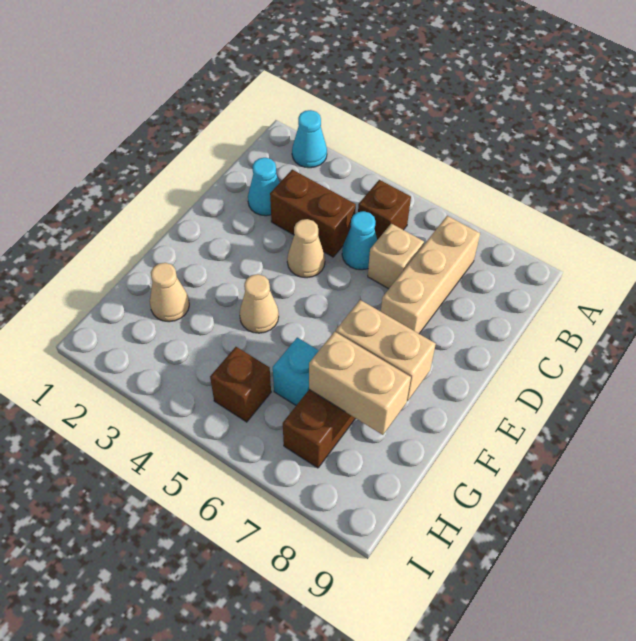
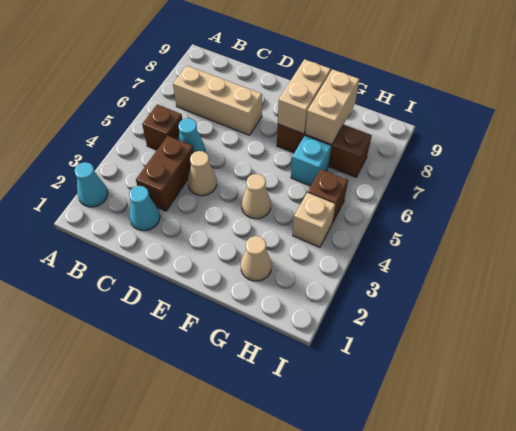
tan brick C6 level 1 -> tan brick H4 level 1

